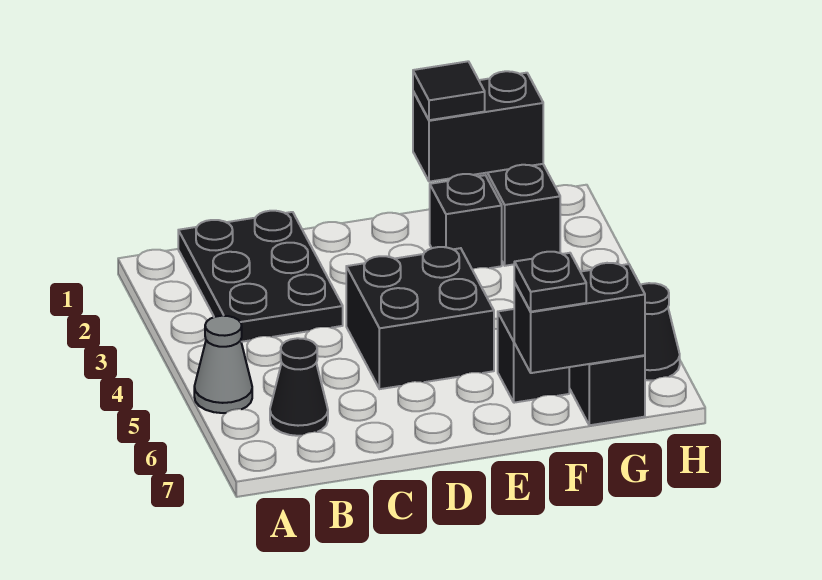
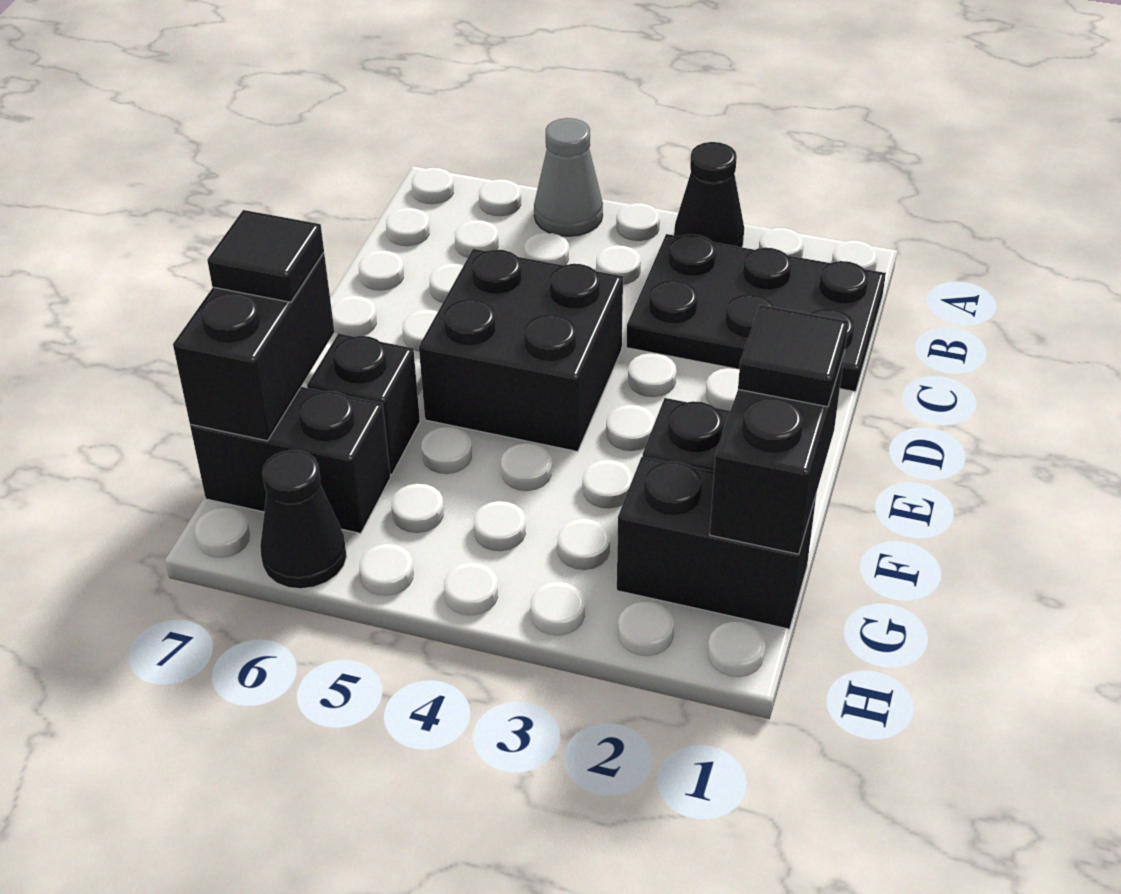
black cone B6 level 1 -> black cone A3 level 1
black plate F7 level 3 -> black tile F7 level 3

